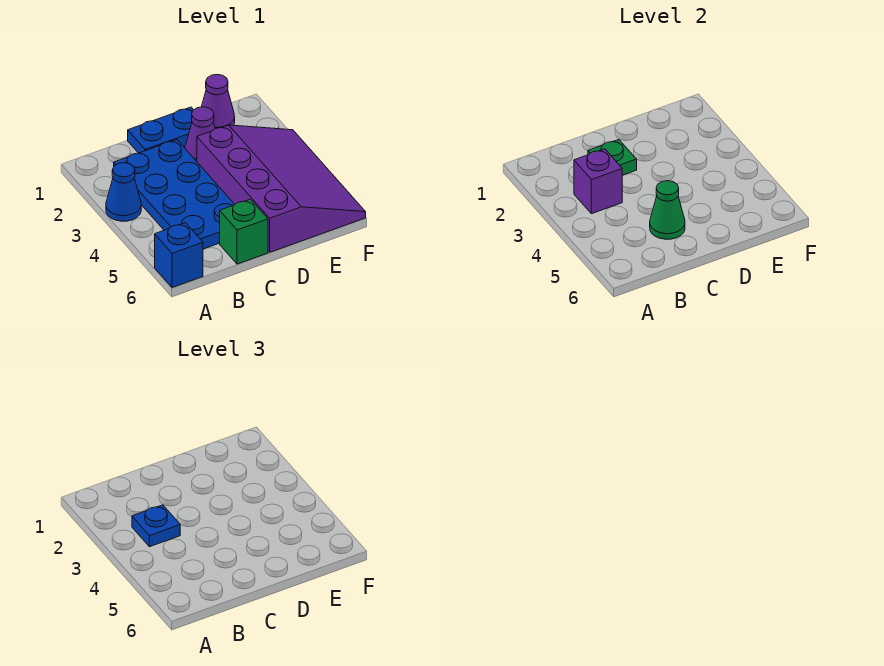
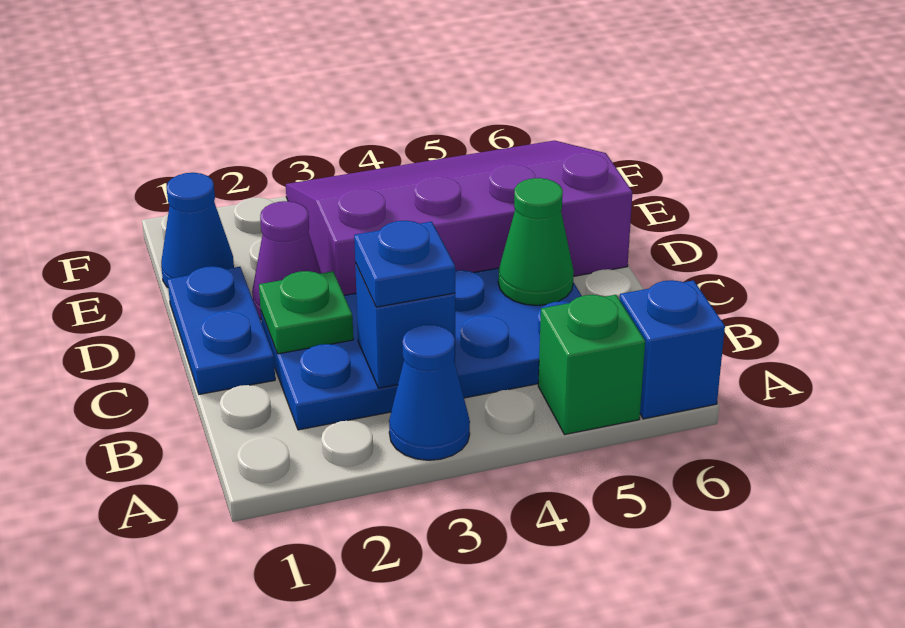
purple brick B3 level 2 -> blue brick B3 level 2
green brick C6 level 1 -> green brick A5 level 1
purple cone E1 level 1 -> blue cone E1 level 1

